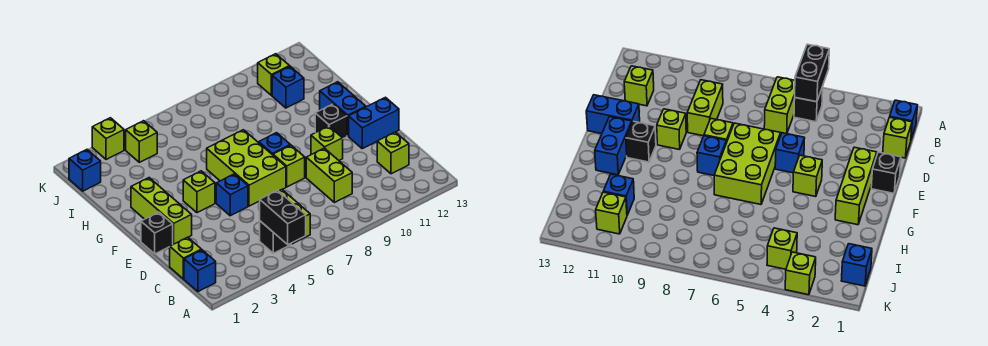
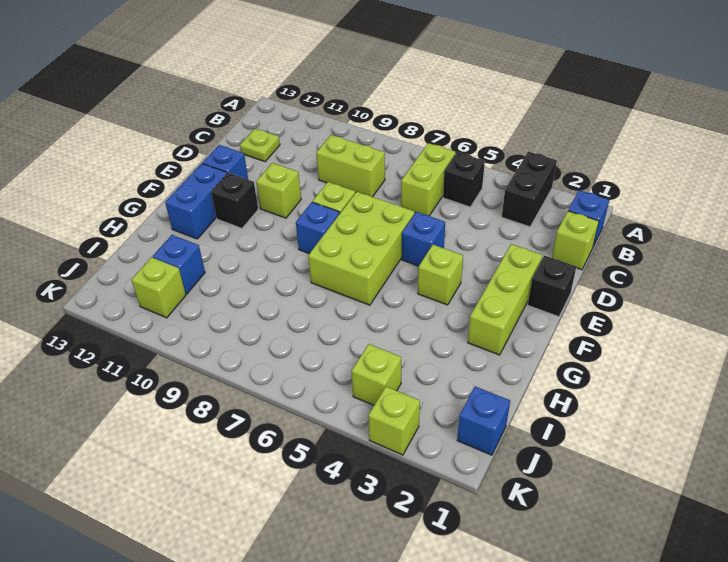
black brick A5:B5 level 2 -> black brick A3:B3 level 1
lime brick C9:D9 level 1 -> lime brick C8:C9 level 1
lime brick C12 level 1 -> lime plate C12 level 1
blue brick E12:E13 level 1 -> blue brick E12 level 1

